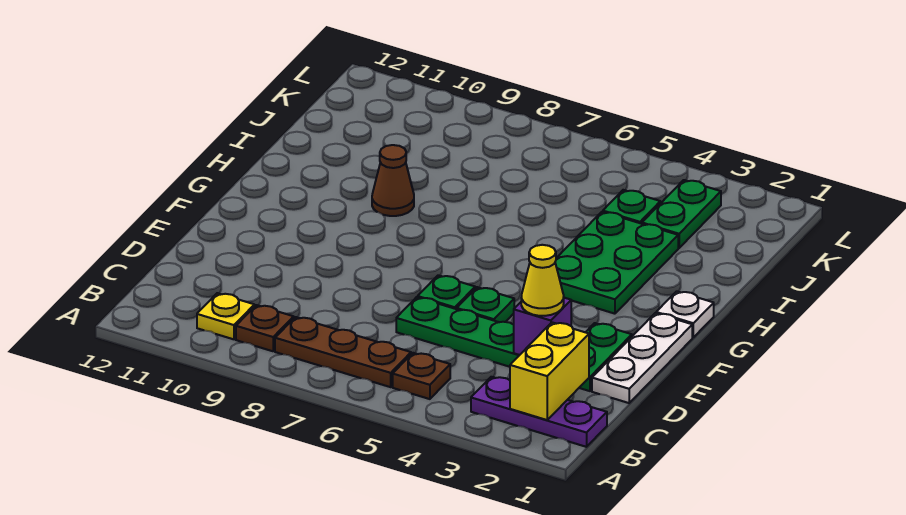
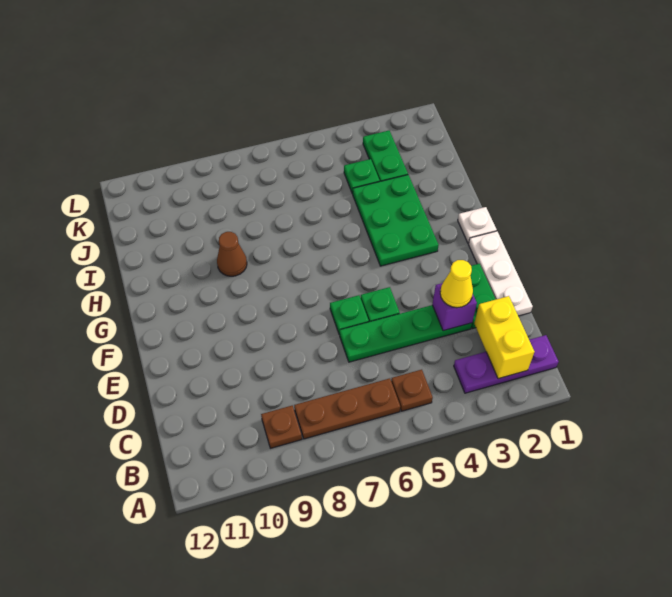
yellow plate B10 level 1 -> none

